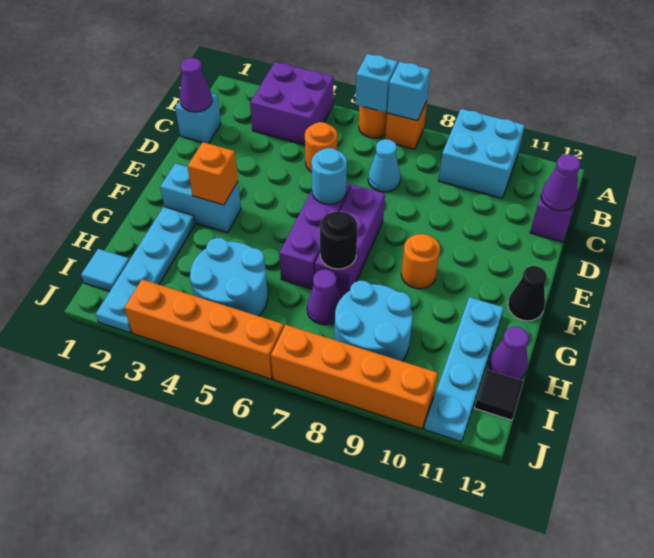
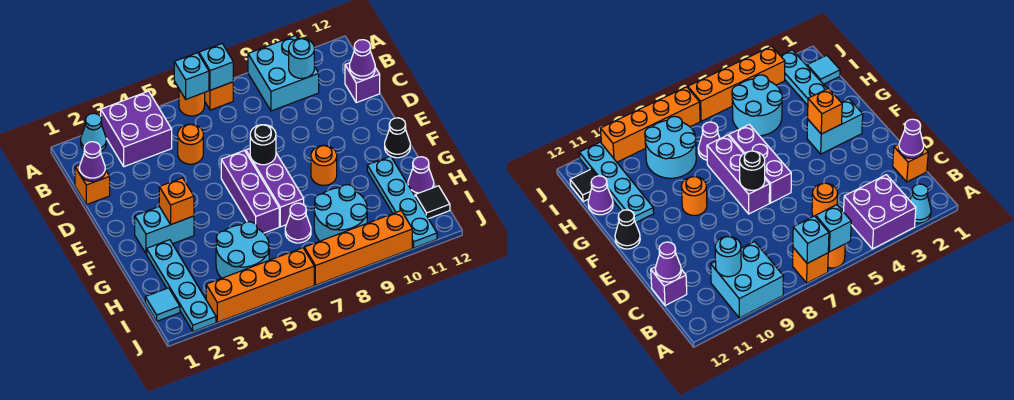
cyan brick C1 level 1 -> orange brick C1 level 1
cyan cone C7 level 1 -> cyan cone A2 level 1
cyan round brick E6 level 2 -> cyan round brick B10 level 2
black round brick G7 level 2 -> black round brick E7 level 2

